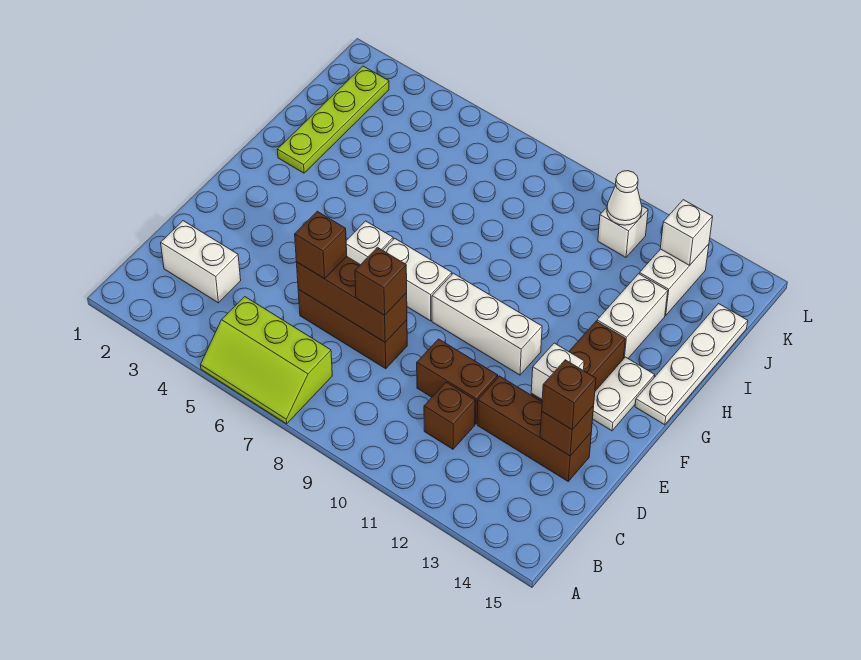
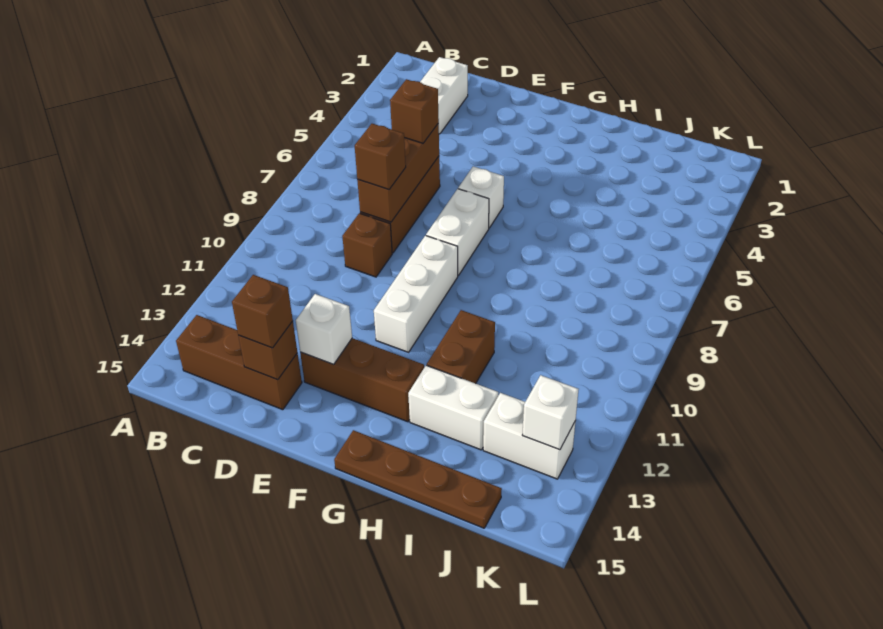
lime slope A5:B7 level 1 top B -> none
brown brick C11 level 1 -> brown brick D9 level 1
brown brick D10:D11 level 1 -> brown brick H11:H12 level 1
brown brick D12:D14 level 1 -> brown brick B14:D14 level 1
white plate F14:G14 level 1 -> none
white plate G15:J15 level 1 -> brown plate G15:J15 level 1
lime plate H2:K2 level 1 -> none
white brick K11 level 1 -> none
white cone K11 level 2 -> none

